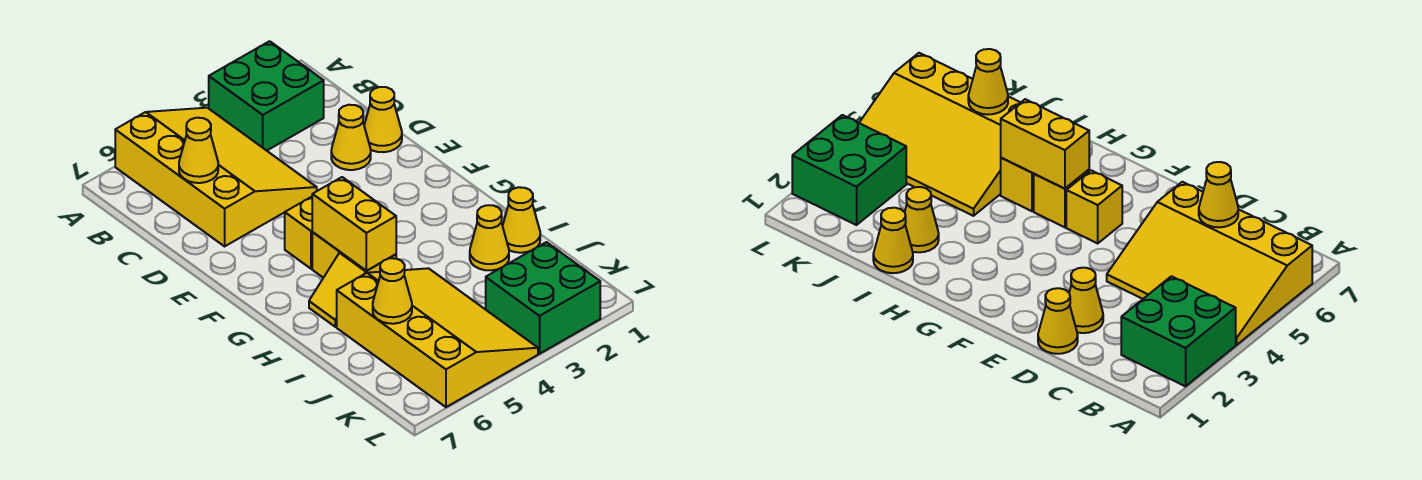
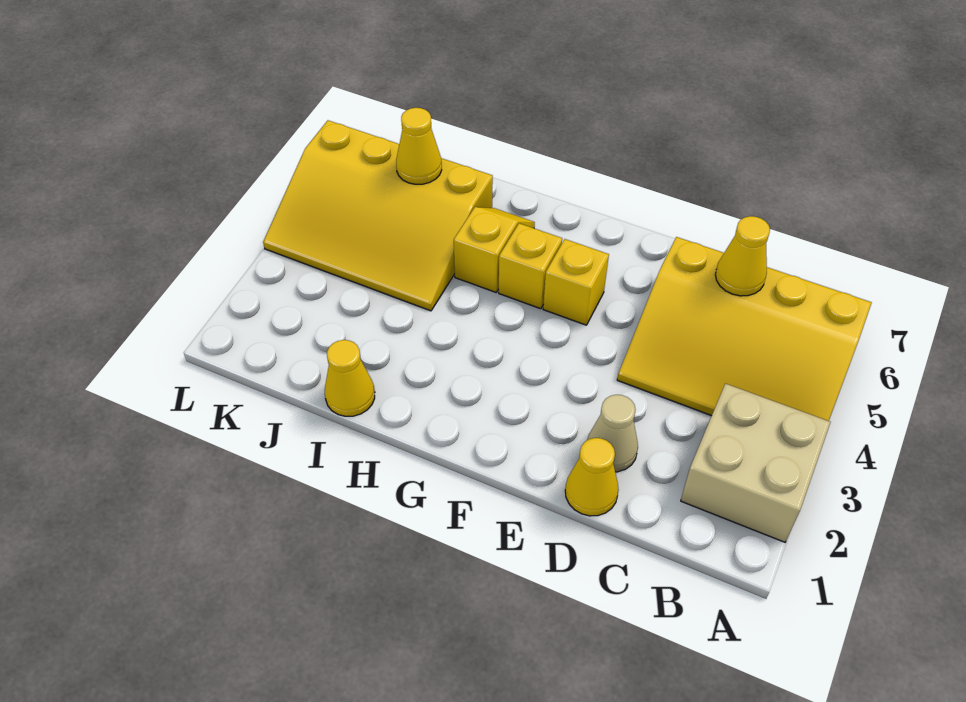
green brick A2:B3 level 1 -> tan brick A2:B3 level 1
yellow cone D2 level 1 -> tan cone D2 level 1
yellow brick G5:H5 level 2 -> none
yellow cone I2 level 1 -> none
green brick K2:L3 level 1 -> none

